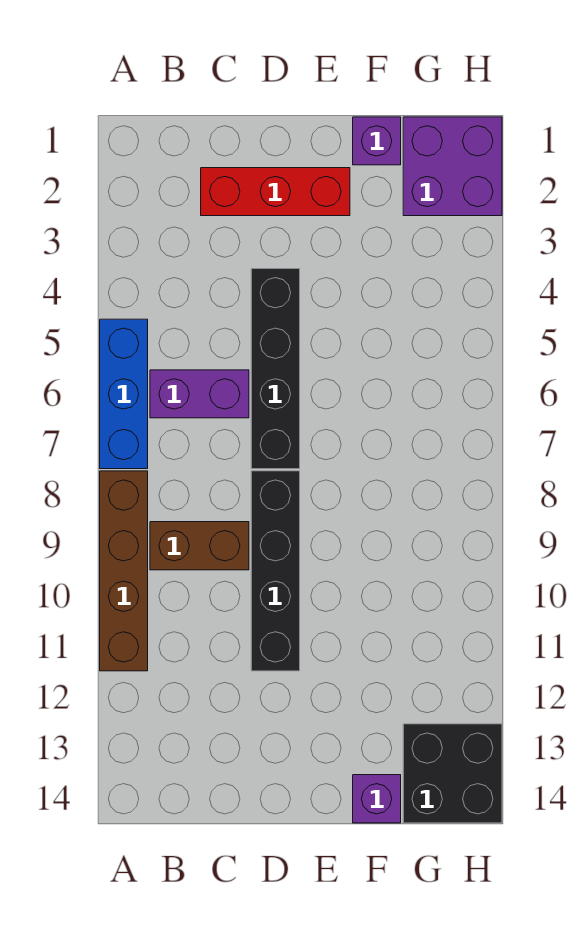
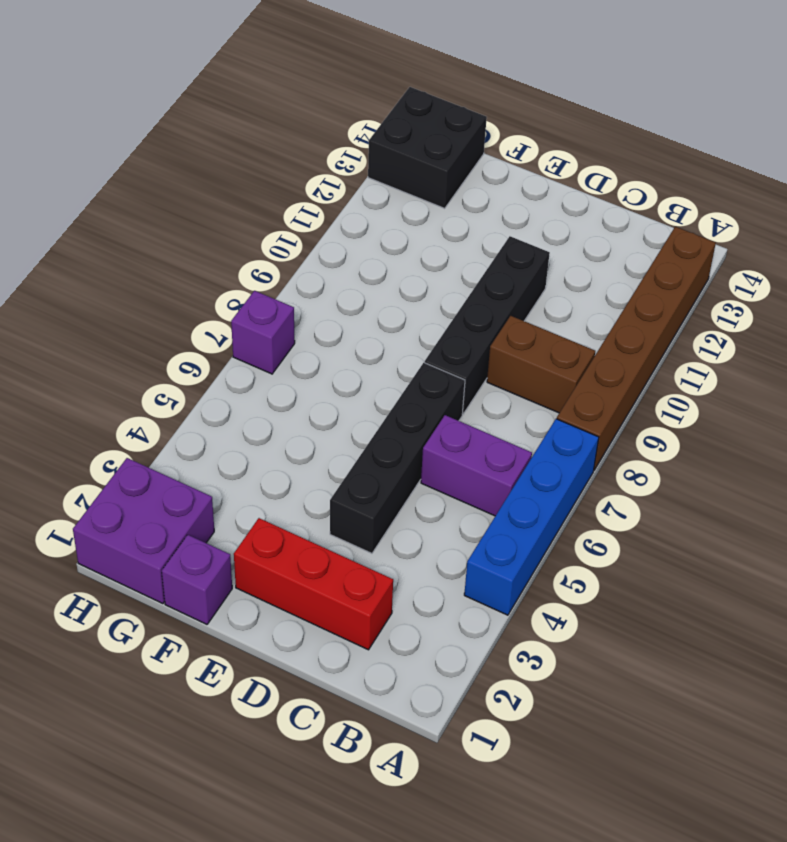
blue brick A5:A7 level 1 -> blue brick A4:A7 level 1
brown brick A8:A11 level 1 -> brown brick A8:A13 level 1
purple brick F14 level 1 -> purple brick H7 level 1

